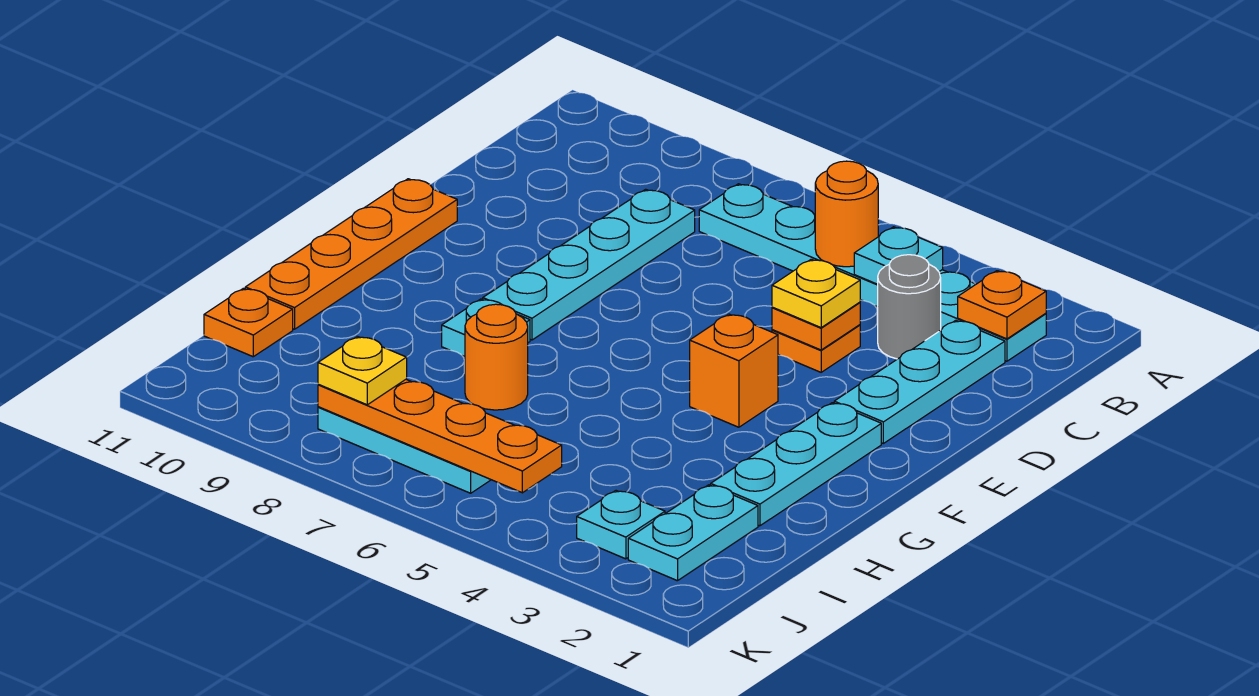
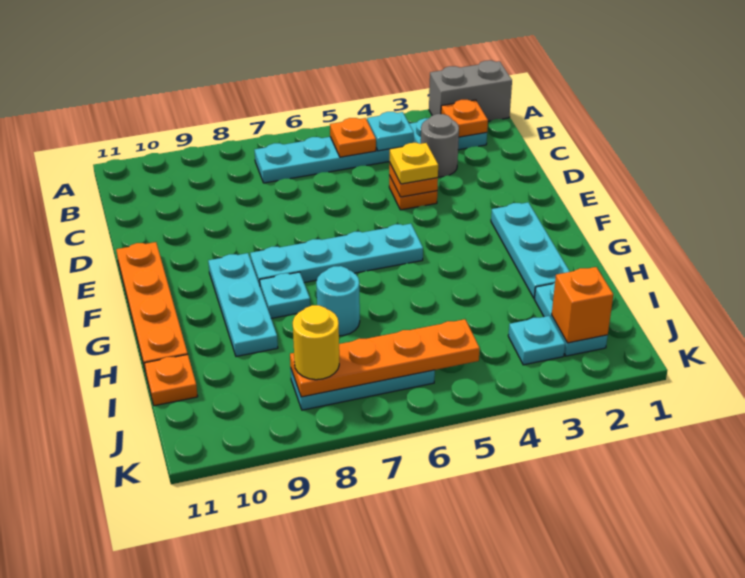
none -> grey brick A1:A2 level 1
orange round brick B5 level 2 -> orange plate B5 level 2
cyan plate C2:E2 level 1 -> cyan plate F9:H9 level 1
cyan plate C8:F8 level 1 -> cyan plate F5:F8 level 1
orange brick F4 level 1 -> orange brick J2 level 2
orange round brick H7 level 1 -> cyan round brick H7 level 1
yellow plate J8 level 3 -> yellow round brick J8 level 3

